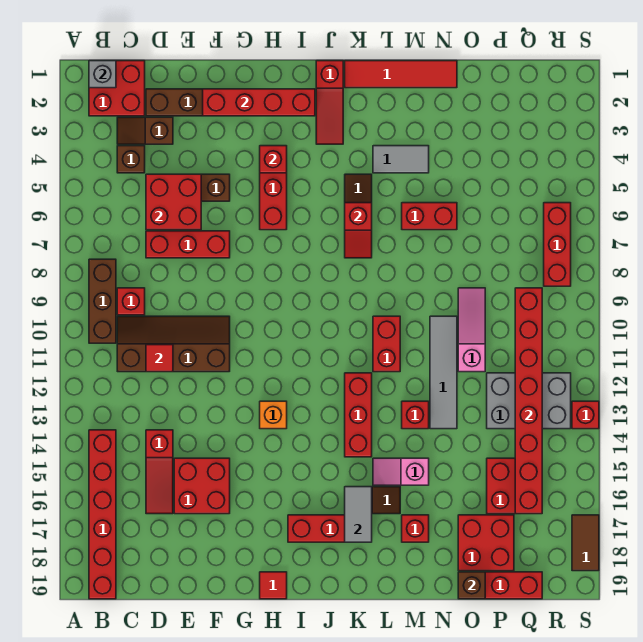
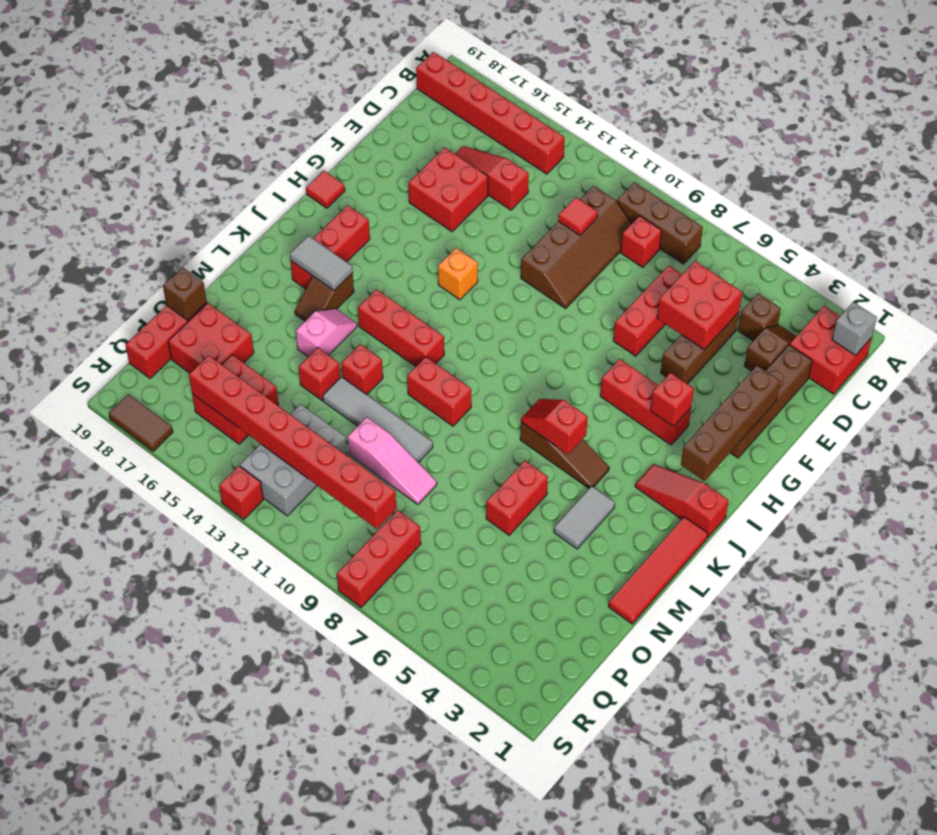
red brick F2:I2 level 2 -> brown brick F2:I2 level 2
red brick M17 level 1 -> red brick N14 level 1
red brick R6:R8 level 1 -> red brick Q8:S8 level 1

